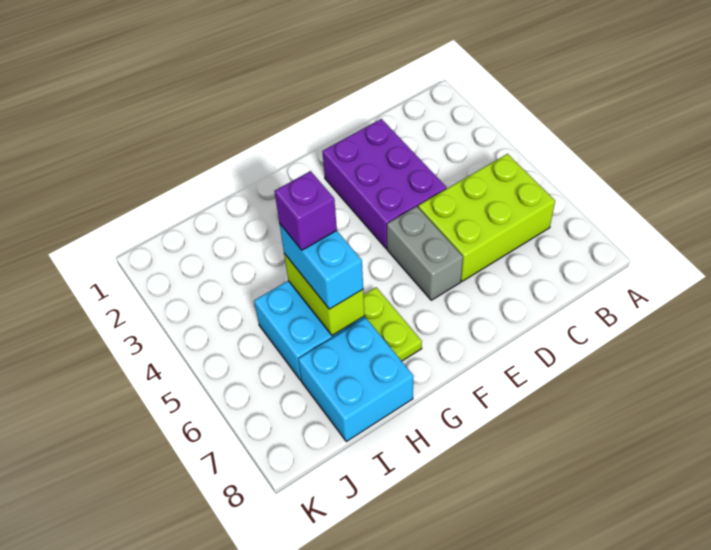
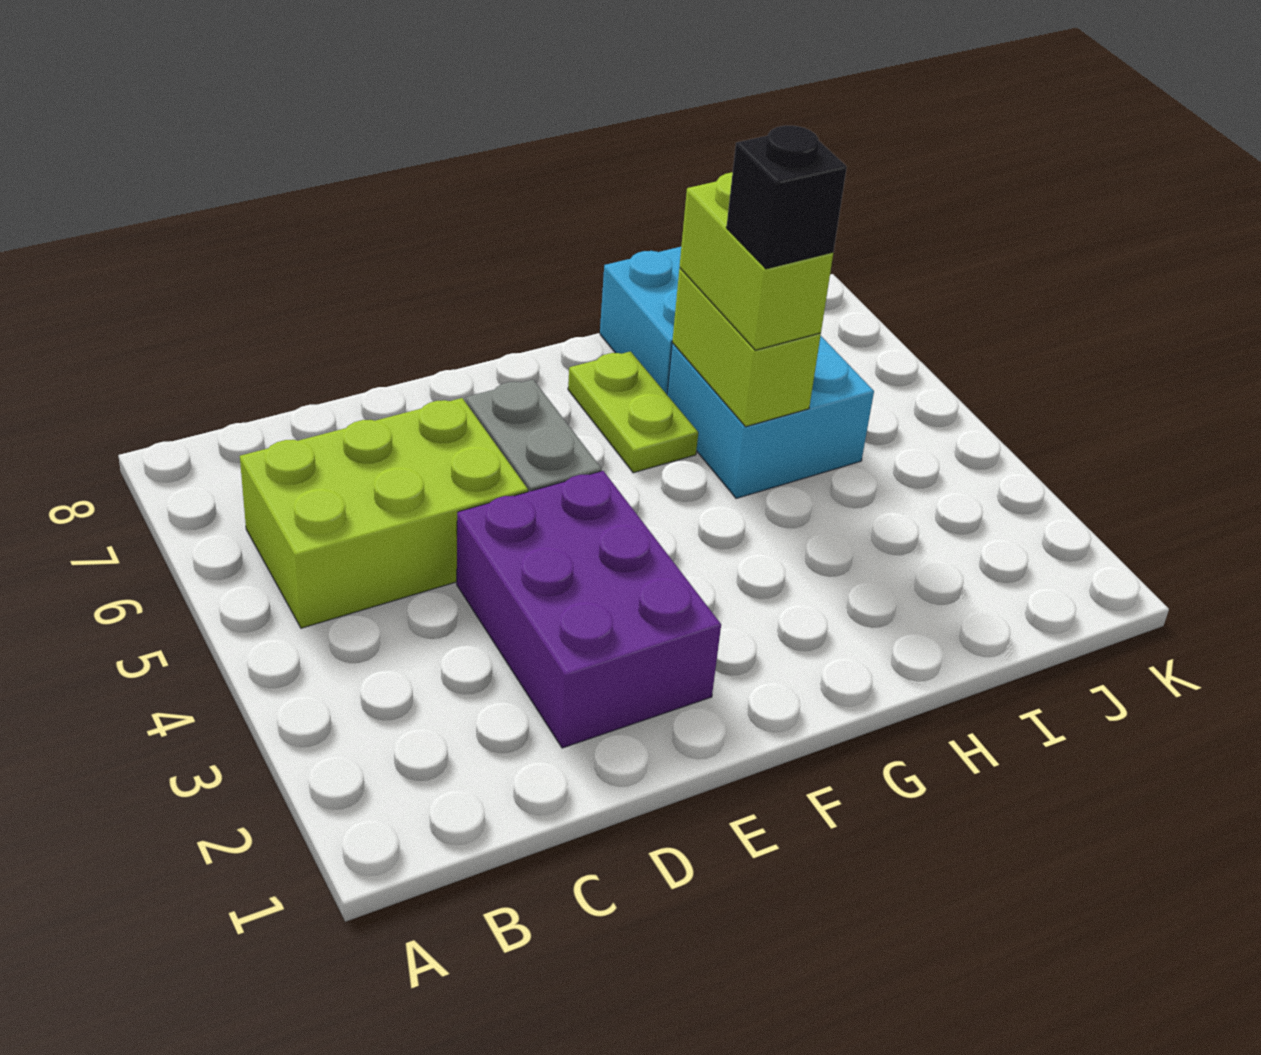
cyan brick H5:H6 level 3 -> lime brick H5:H6 level 3
purple brick H5 level 4 -> black brick H5 level 4

